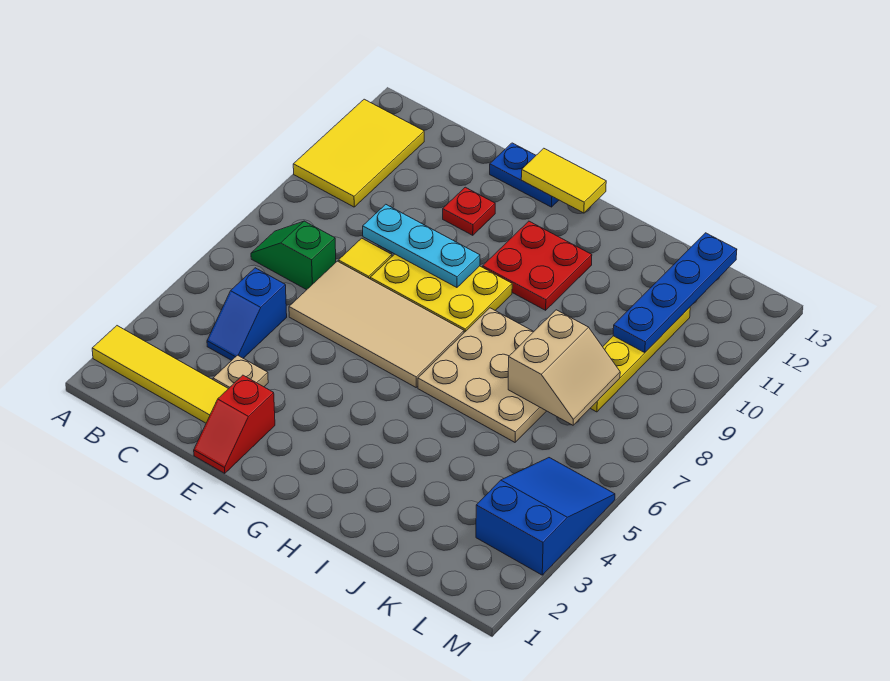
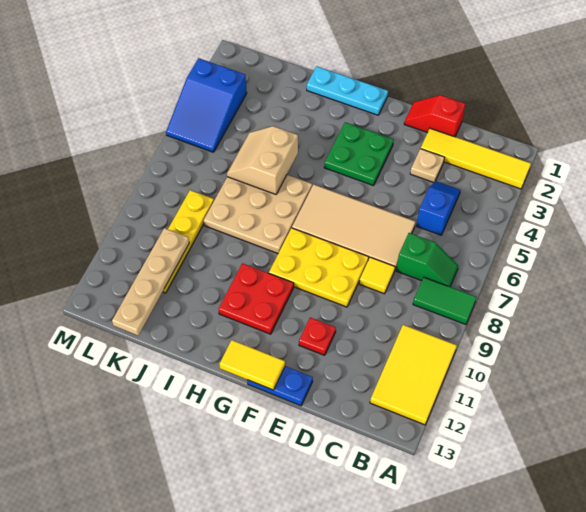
none -> green tile A8:B8 level 1
cyan plate D9:F9 level 2 -> cyan plate G1:I1 level 1
red slope E1:E2 level 1 top 2 -> red slope D1:E1 level 1 top D
none -> green plate F3:G4 level 1
tan slope J7:K8 level 2 top J -> tan slope I5:J6 level 2 top I
blue plate K10:K13 level 2 -> tan plate K10:K13 level 2

